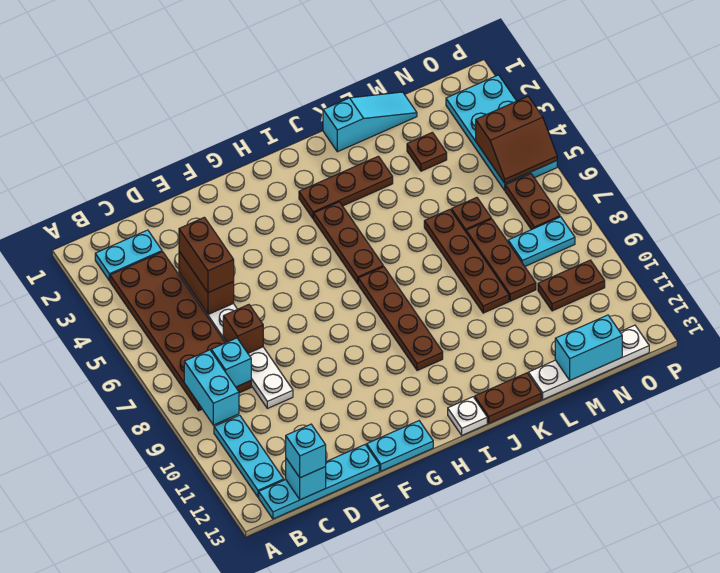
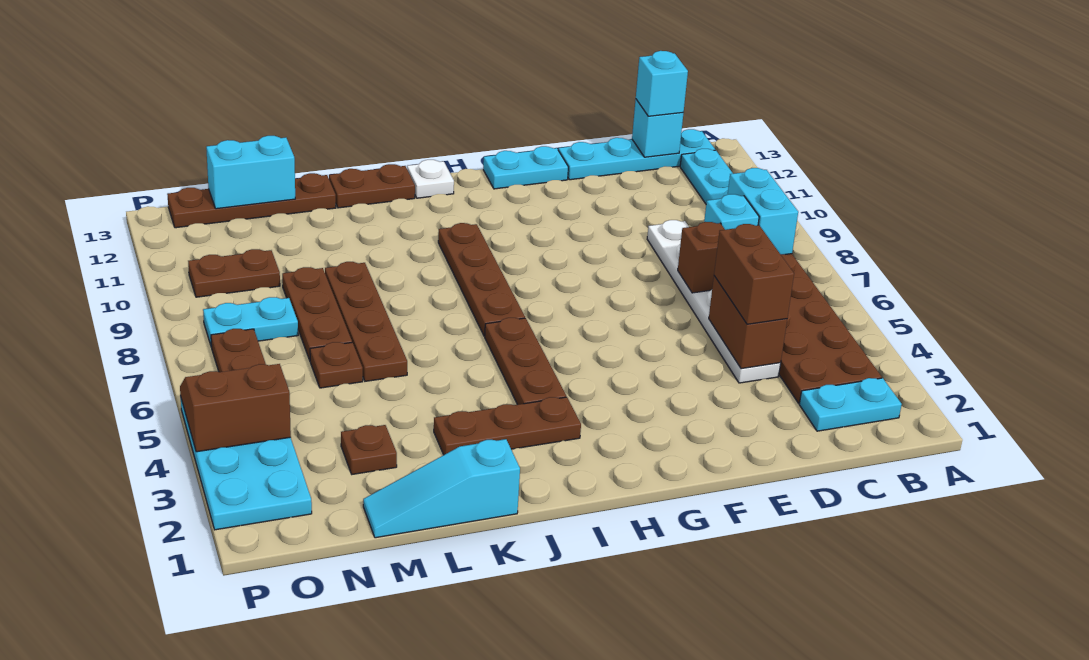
white plate L13:O13 level 1 -> brown plate L13:O13 level 1

